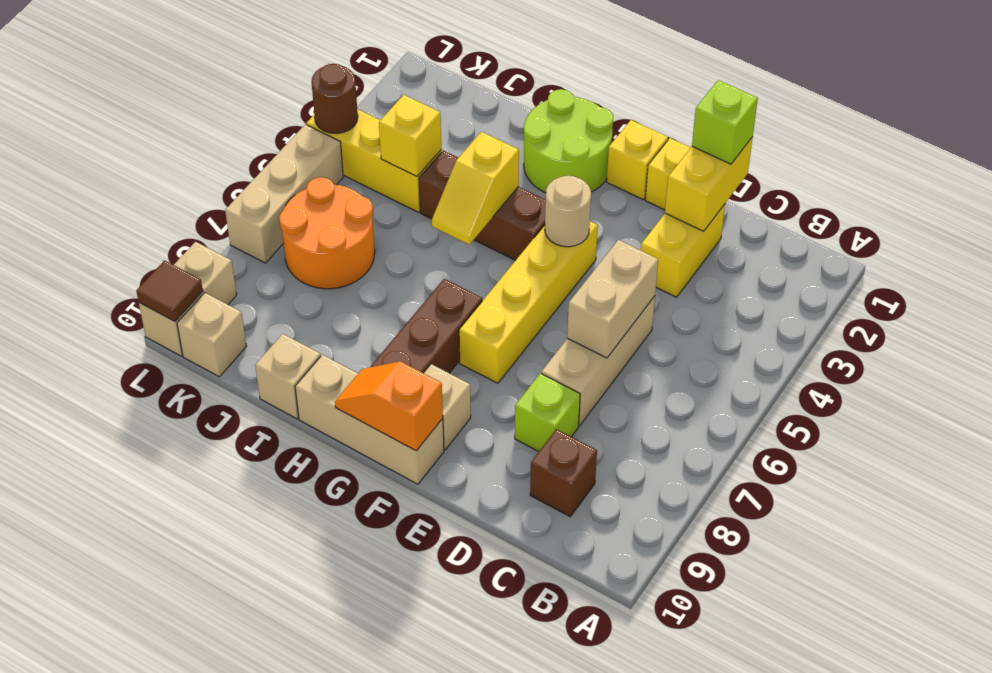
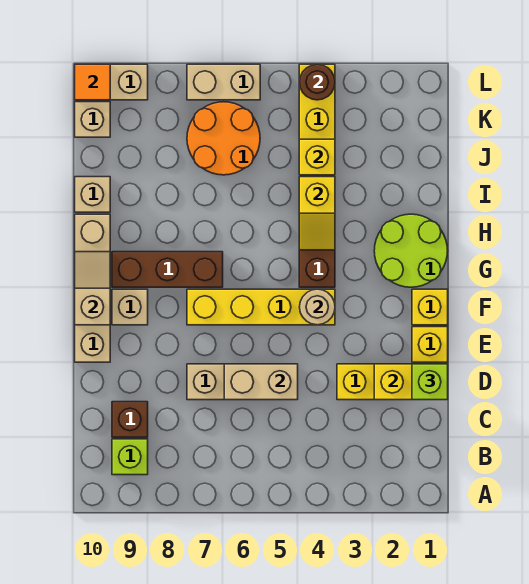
lime brick D8 level 1 -> lime brick B9 level 1
tan brick F10:H10 level 1 -> tan brick E10:H10 level 1
orange slope F10:G10 level 2 top F -> tan slope F10:G10 level 2 top F
yellow slope H4:H5 level 2 top 4 -> yellow slope H4:I4 level 2 top I
tan brick L5:L7 level 1 -> tan brick L6:L7 level 1
brown tile L10 level 2 -> orange tile L10 level 2

